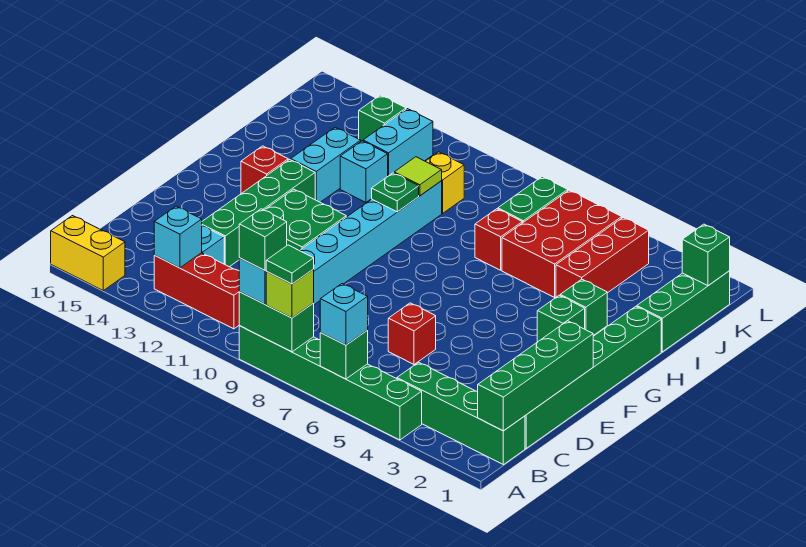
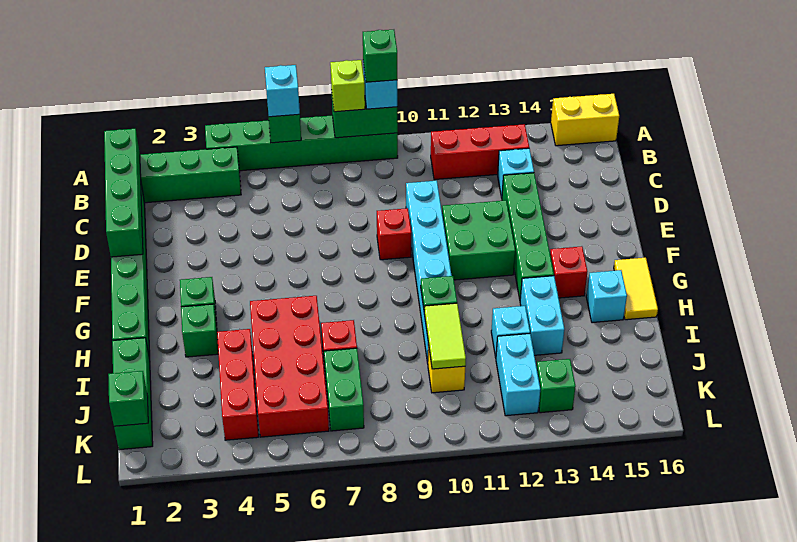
green tile A8 level 4 -> none
cyan brick B13 level 2 -> cyan brick H15 level 1
red brick D6 level 1 -> red brick E9 level 1
none -> yellow tile G16:H16 level 1
red brick I5:K6 level 1 -> red brick H5:K6 level 1
lime tile I10 level 2 -> lime tile I10:J10 level 2

